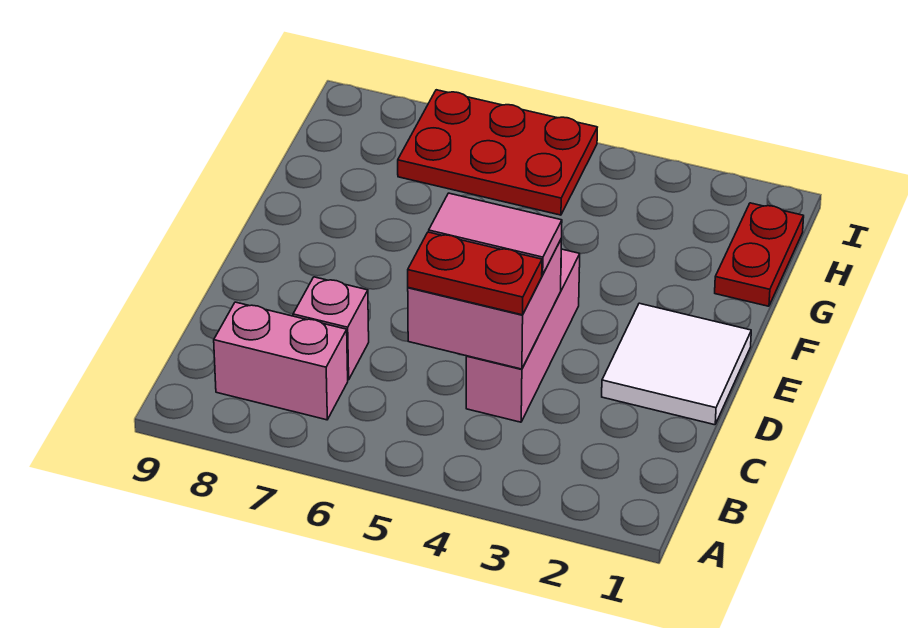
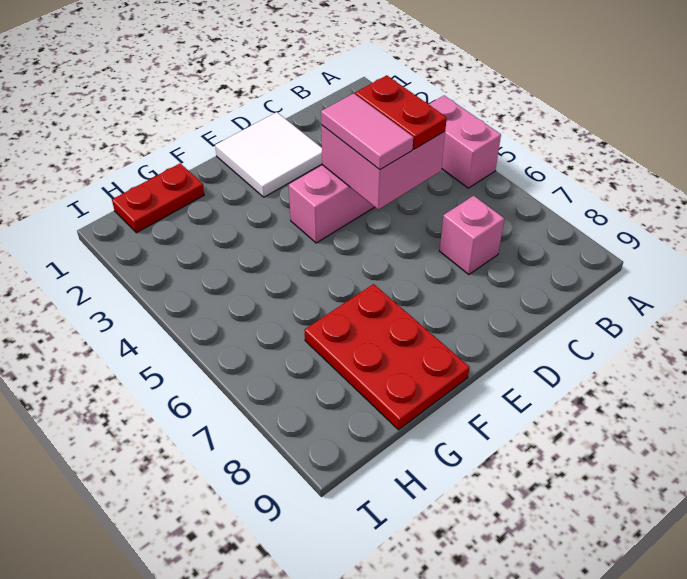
pink brick B7:B8 level 1 -> pink brick A4:A5 level 1
red plate H5:I7 level 1 -> red plate F7:G9 level 1

